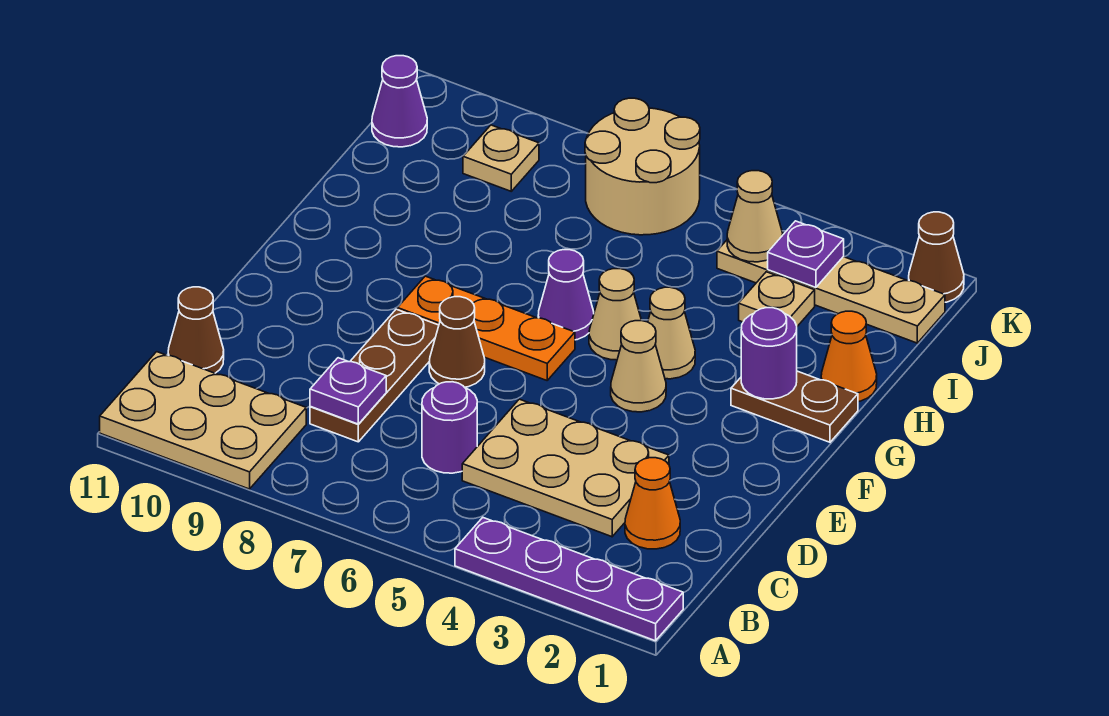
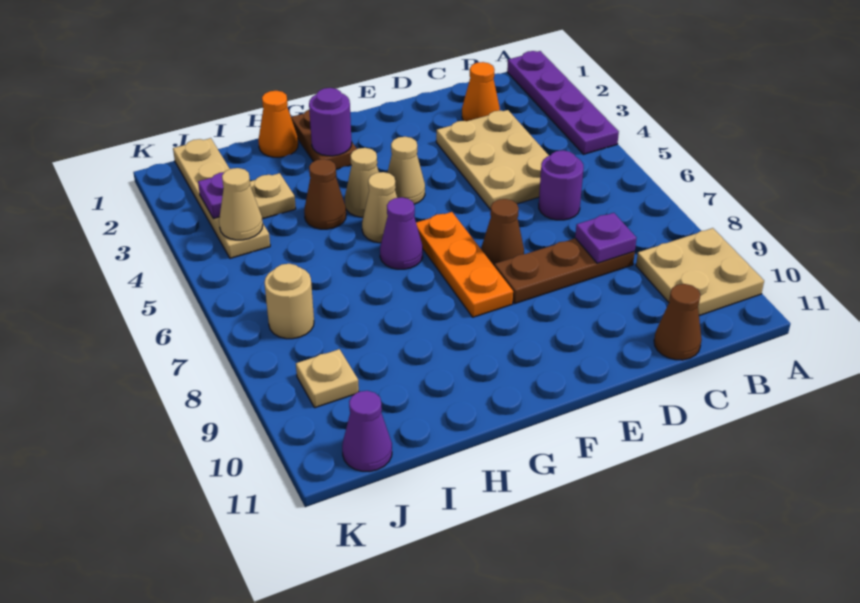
tan plate A9:B11 level 1 -> tan plate A9:B10 level 1
tan round brick J6:K7 level 1 -> tan round brick J7 level 1
brown cone K1 level 1 -> brown cone H4 level 1

